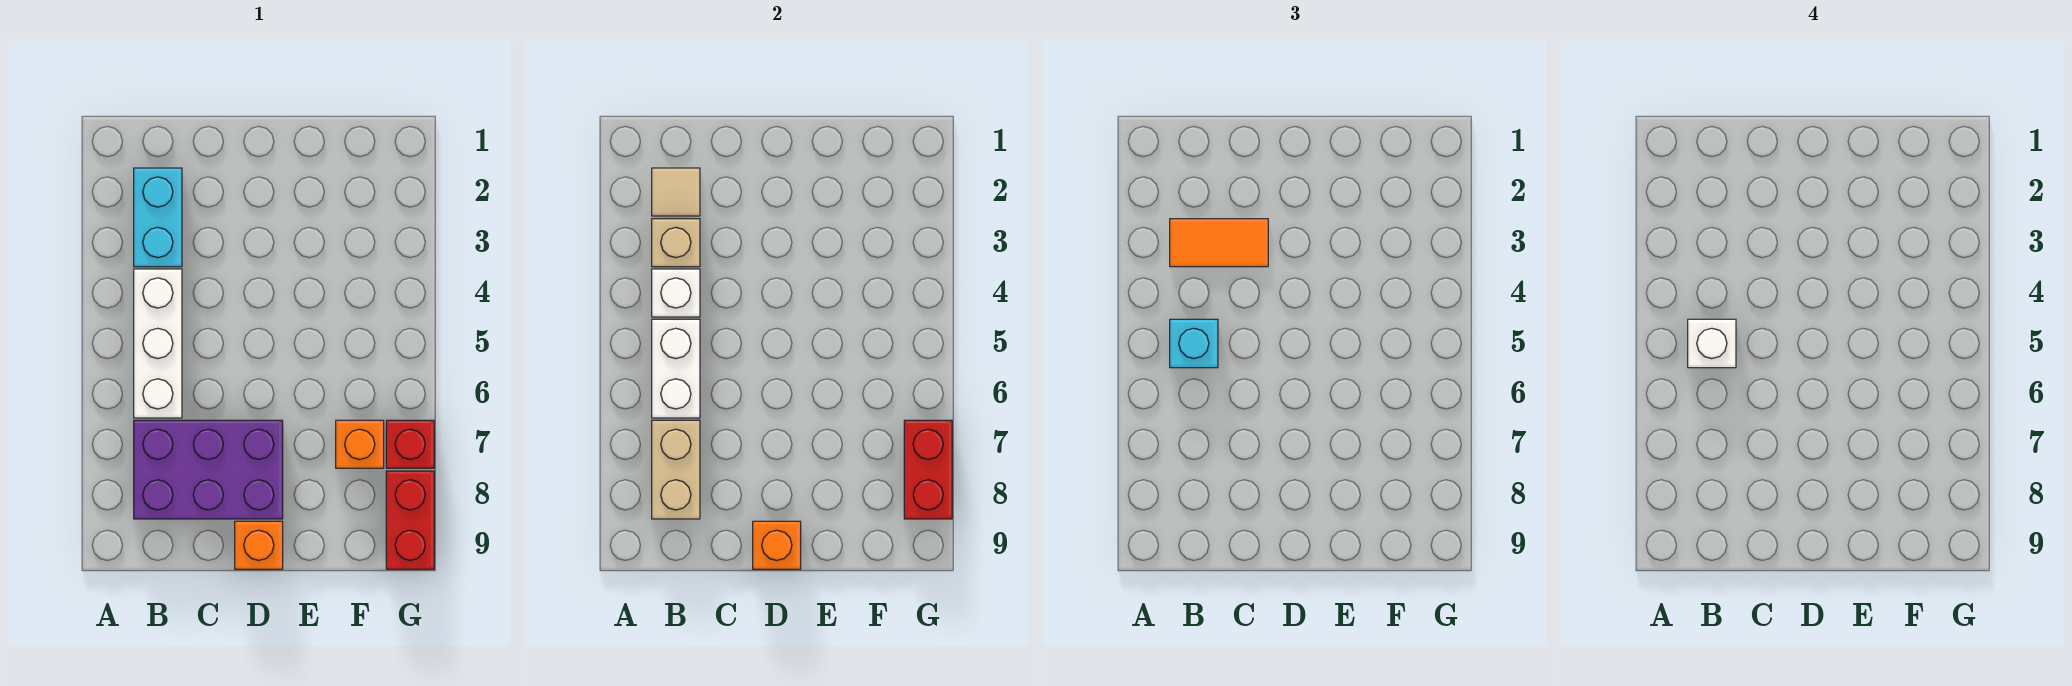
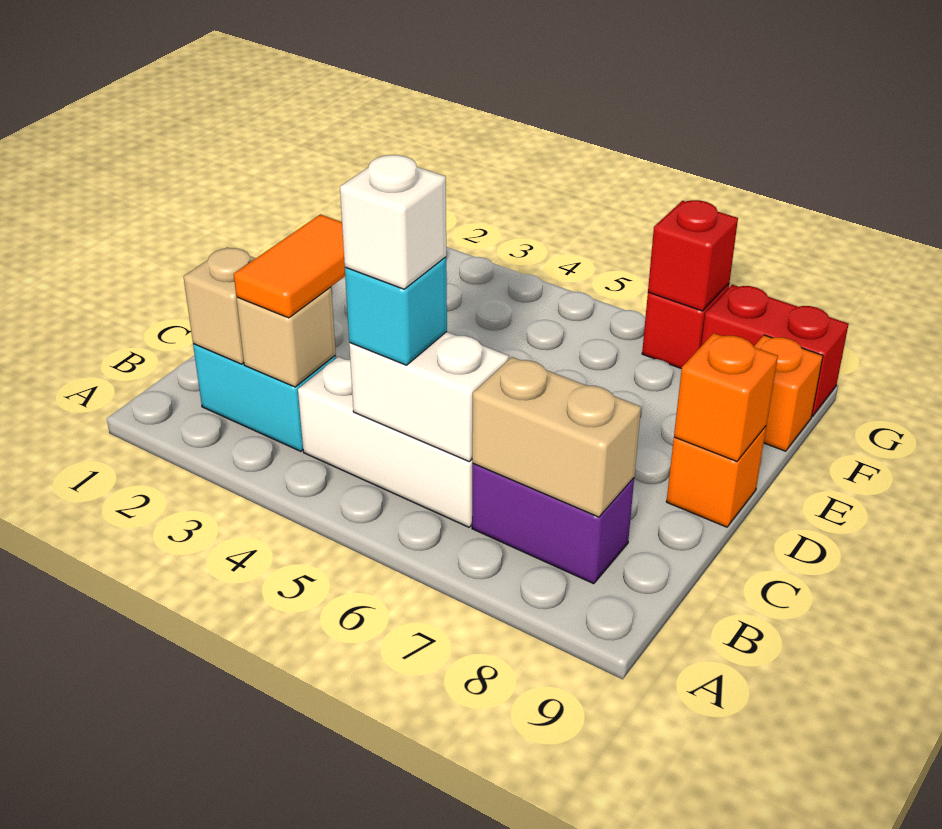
tan tile B2 level 2 -> tan brick B2 level 2
white brick B4 level 2 -> none
purple brick B7:D8 level 1 -> purple brick B7:B8 level 1
orange brick F7 level 1 -> orange brick F9 level 1
red brick G7:G8 level 2 -> red brick G7 level 2

